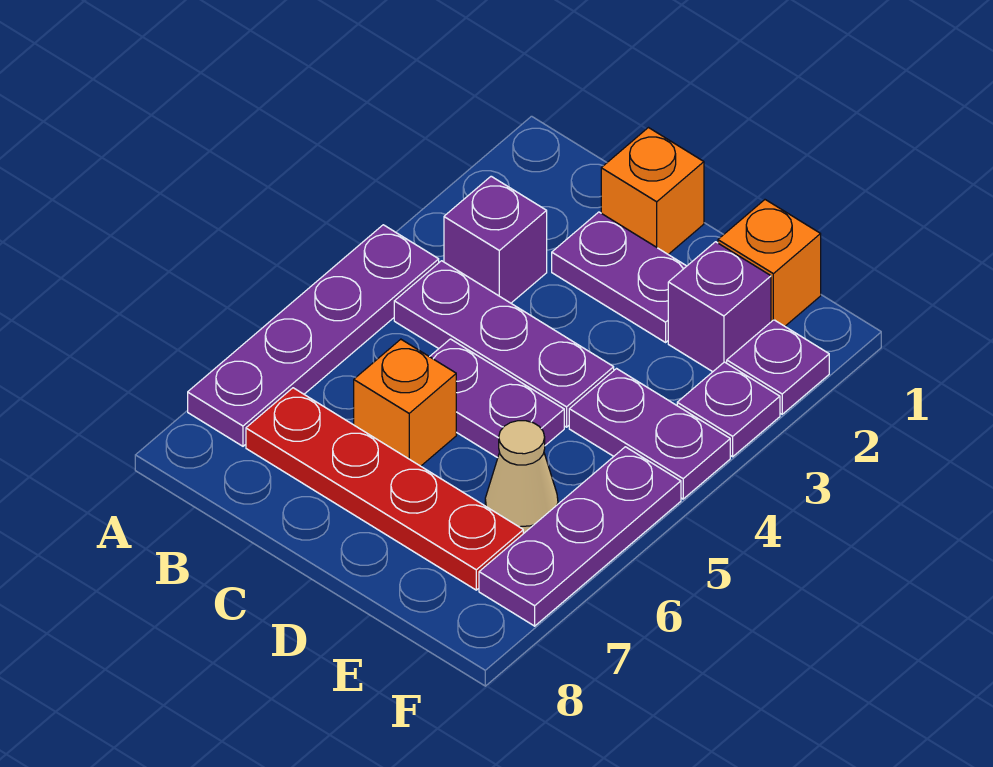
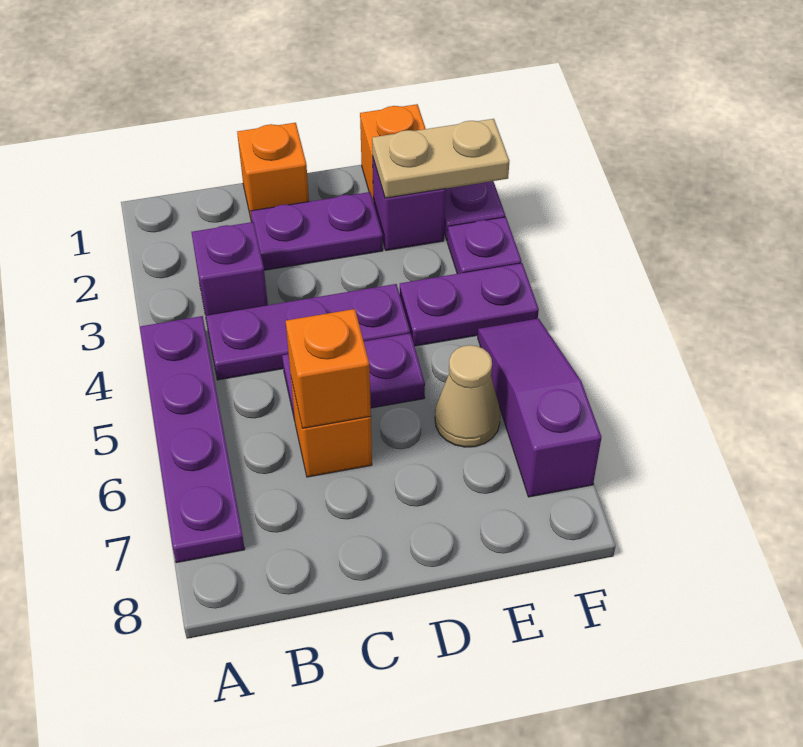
red plate B7:E7 level 1 -> none
none -> orange brick C6 level 2
none -> tan plate E2:F2 level 2
purple plate F5:F7 level 1 -> purple slope F5:F7 level 1 top 7

